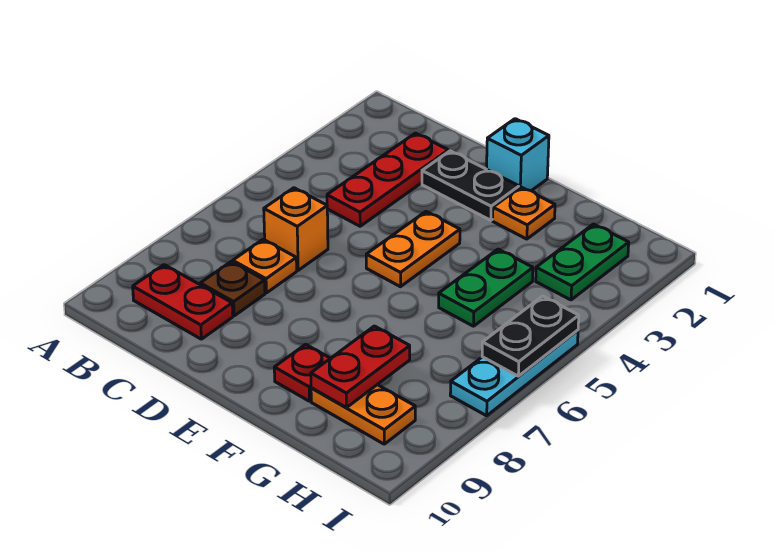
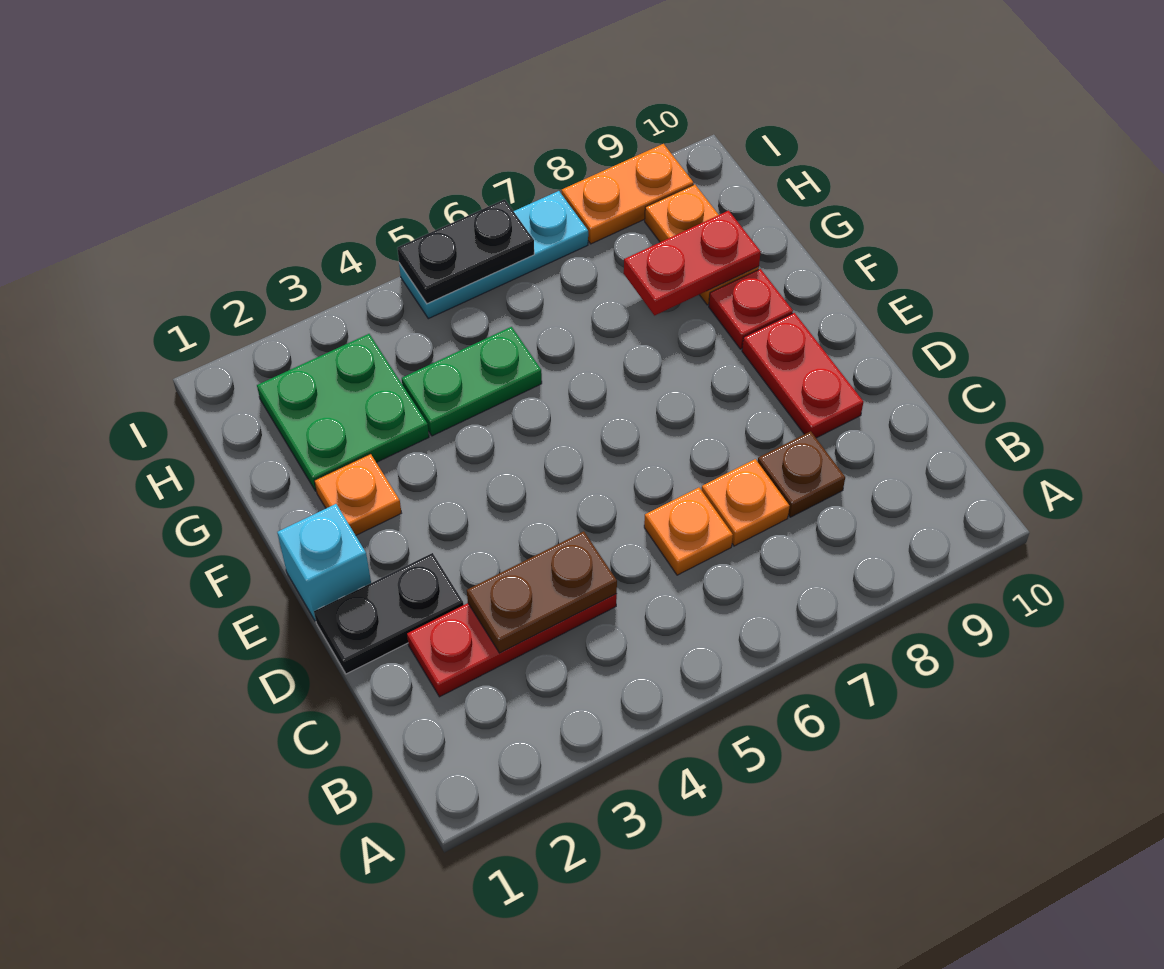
red plate B9:C9 level 1 -> red plate D9:E9 level 1
none -> brown plate C3:C4 level 2
orange brick C6 level 1 -> orange plate C6 level 1
black plate D2:E2 level 1 -> black plate D1:D2 level 1
orange plate E4:E5 level 1 -> orange plate I8:I9 level 1
green plate H2:H3 level 1 -> green plate G2:H3 level 1

